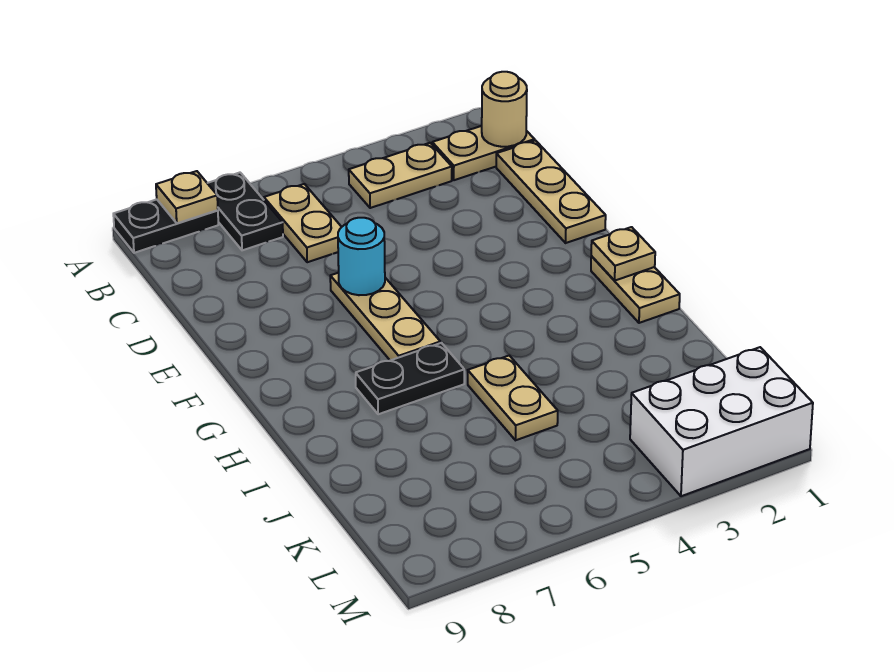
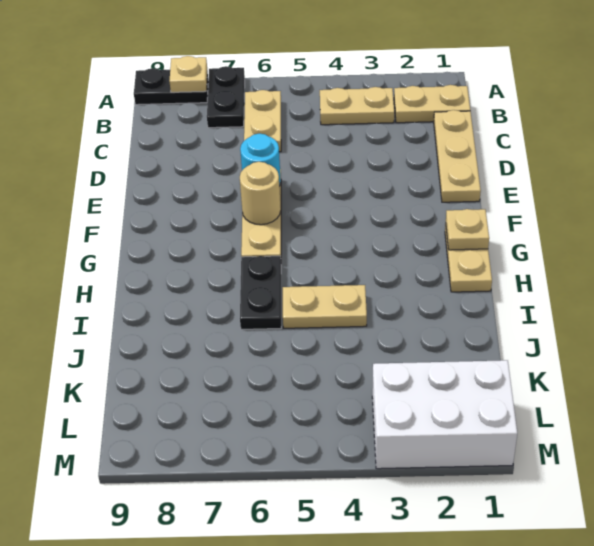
tan round brick B1 level 2 -> tan round brick F6 level 2
black plate H6:H7 level 1 -> black plate H6:I6 level 1
tan plate I5:J5 level 1 -> tan plate I4:I5 level 1

